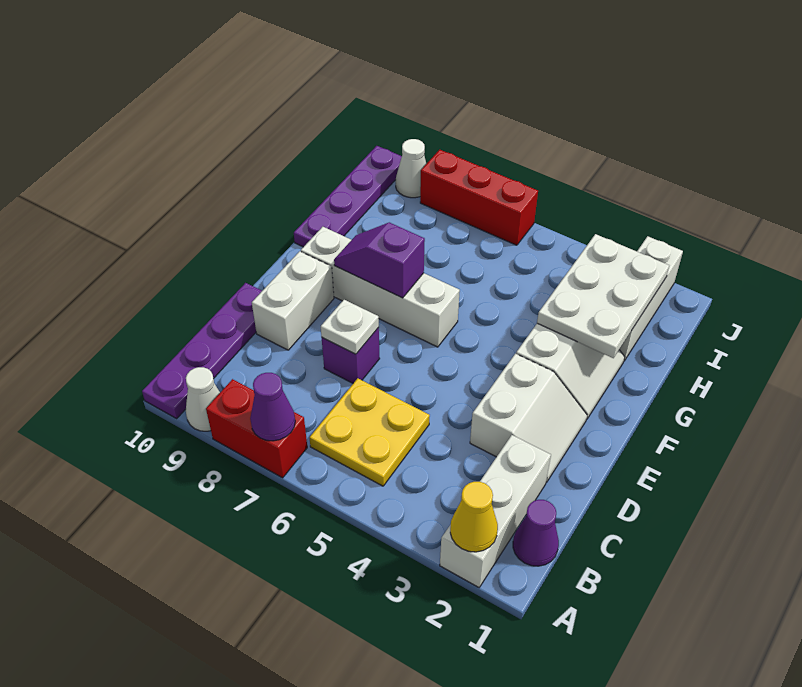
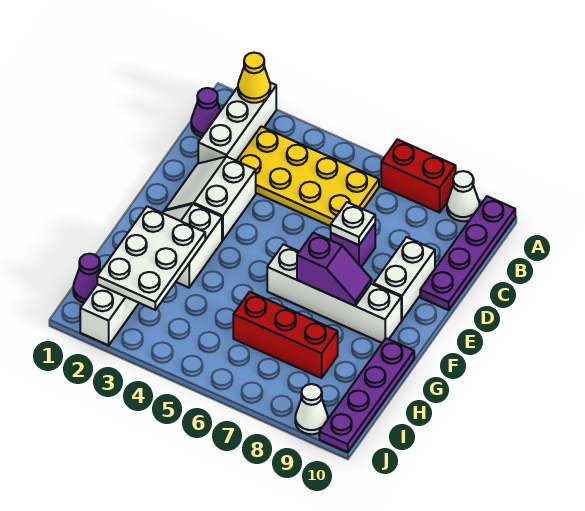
purple cone A7 level 2 -> purple cone I1 level 1
yellow plate B5:C6 level 1 -> yellow plate B3:C6 level 1
red brick J6:J8 level 1 -> red brick H6:H8 level 1

